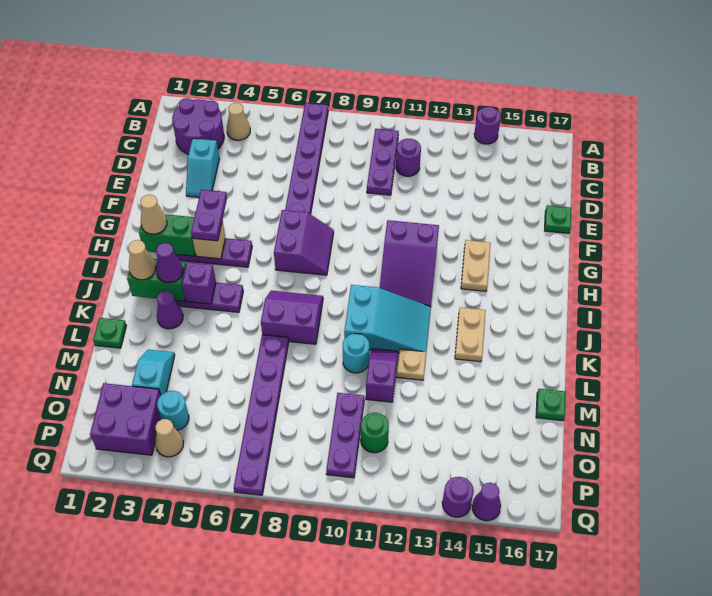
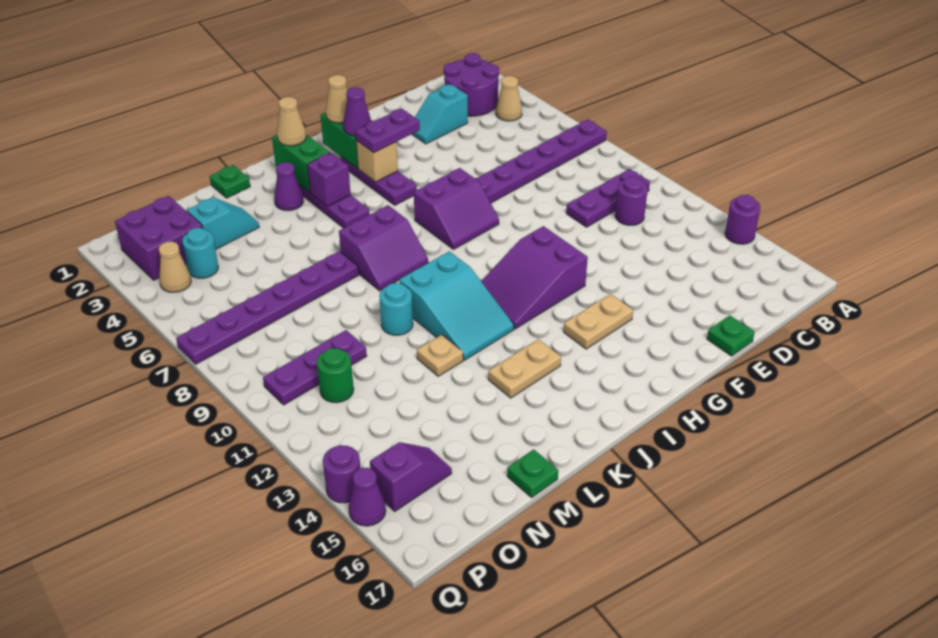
purple cone J3 level 3 -> purple cone H3 level 3
purple slope J7:K8 level 1 top K -> purple slope J7:K8 level 1 top 7
purple slope L11:M11 level 1 top M -> purple slope O15:P15 level 1 top P

